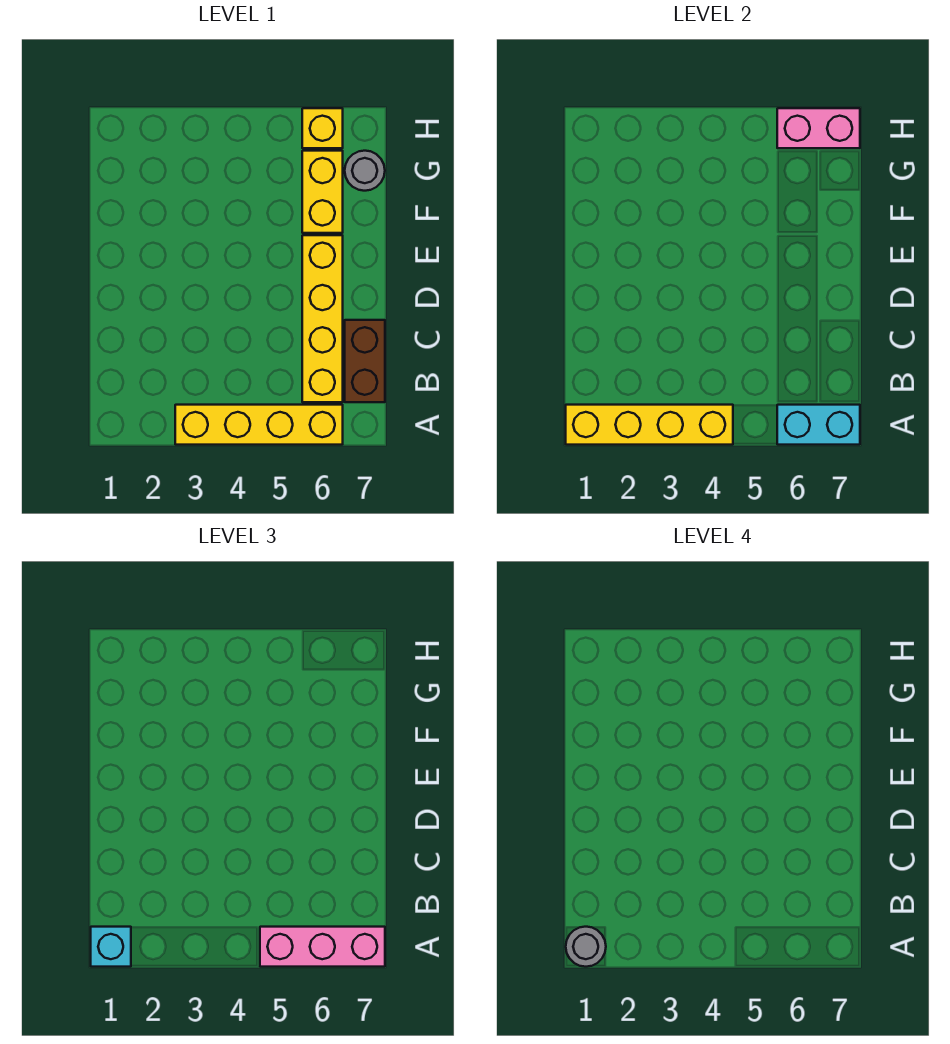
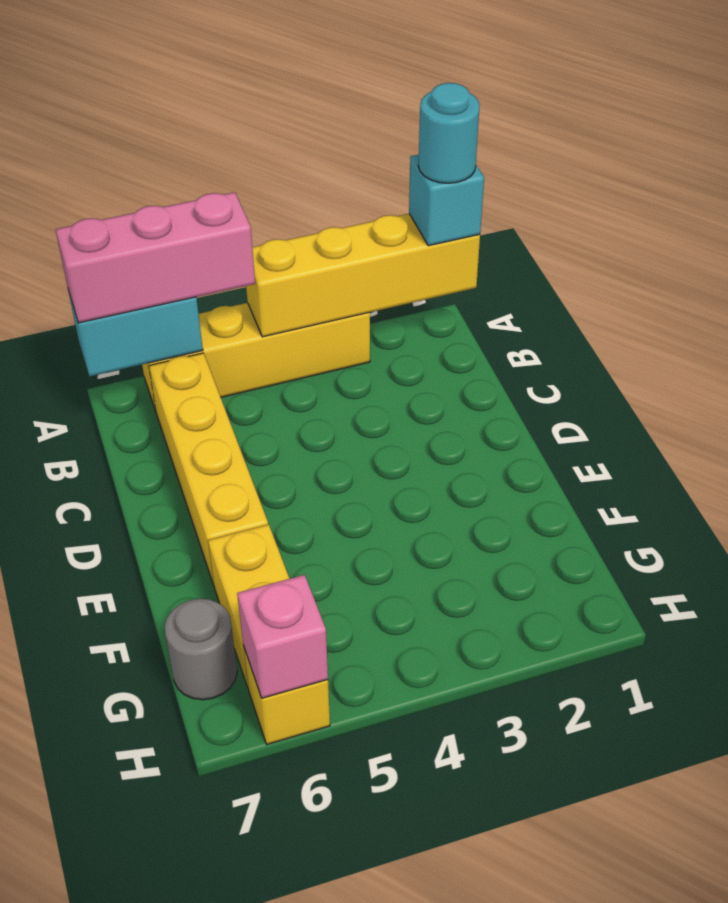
grey round brick A1 level 4 -> cyan round brick A1 level 4
brown brick B7:C7 level 1 -> none
pink brick H6:H7 level 2 -> pink brick H6 level 2

